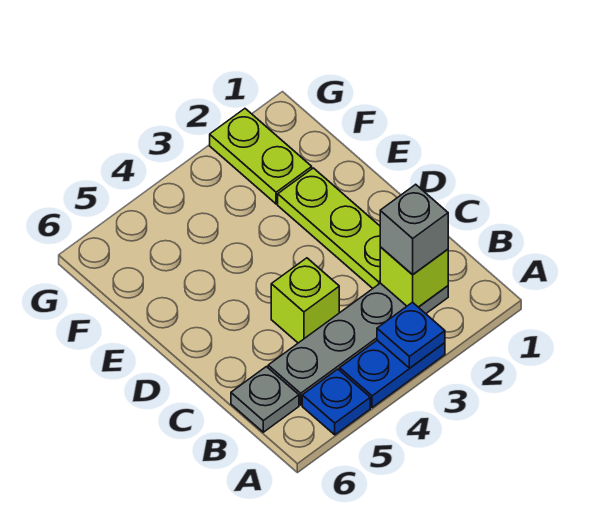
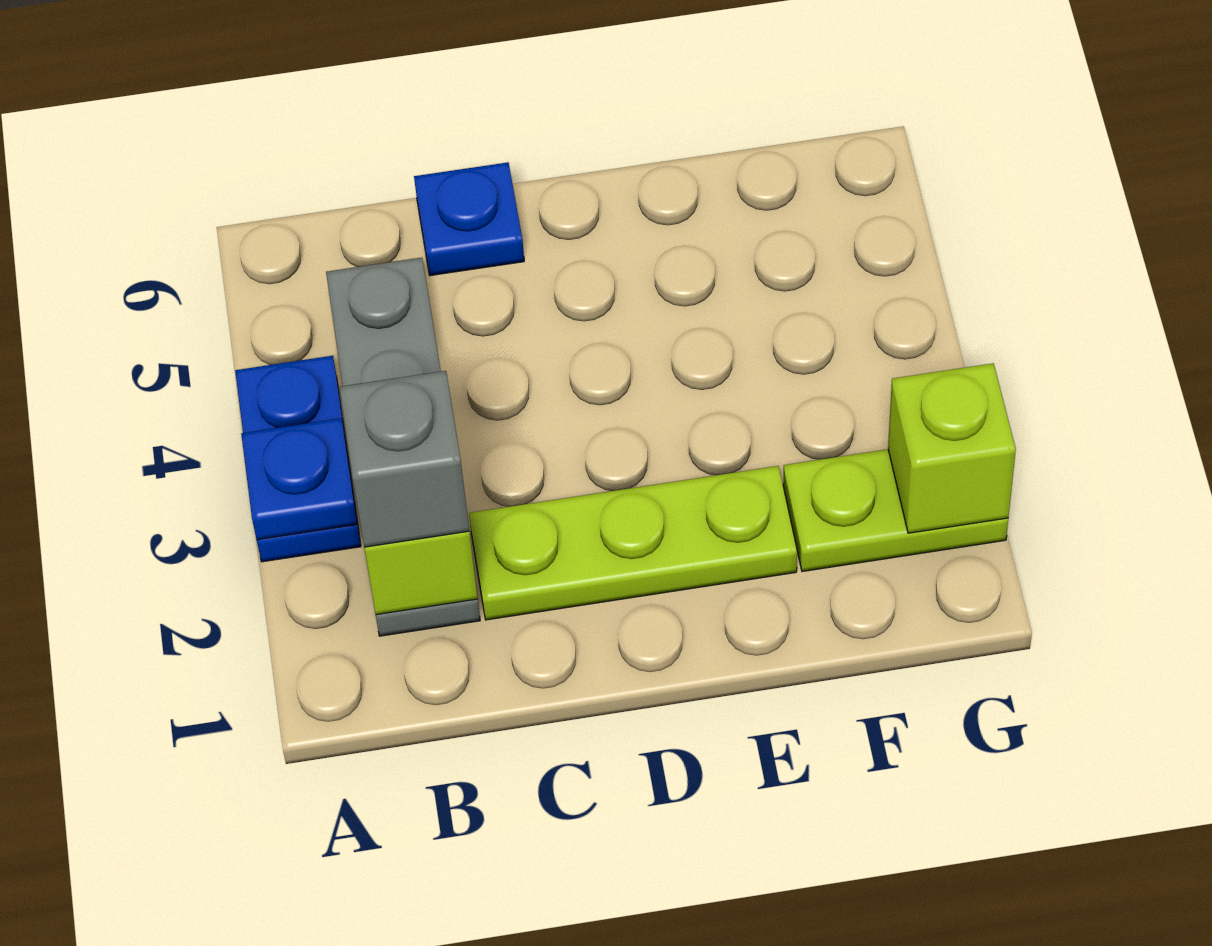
blue plate A5 level 1 -> blue plate C6 level 1
grey plate B6 level 1 -> none
lime brick C4 level 1 -> lime brick G2 level 2

